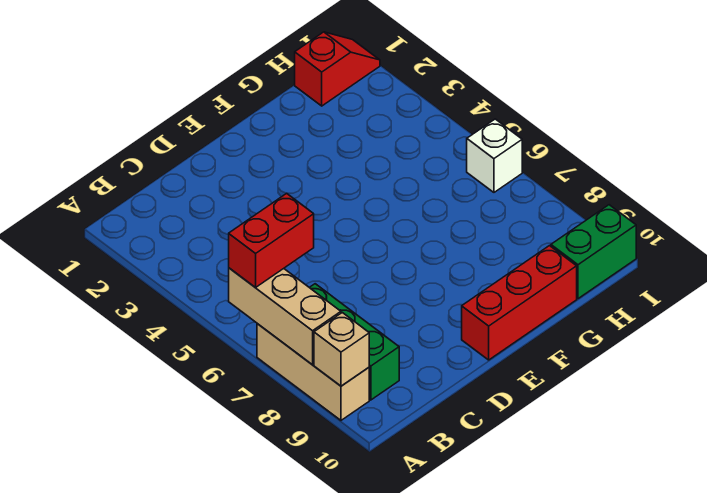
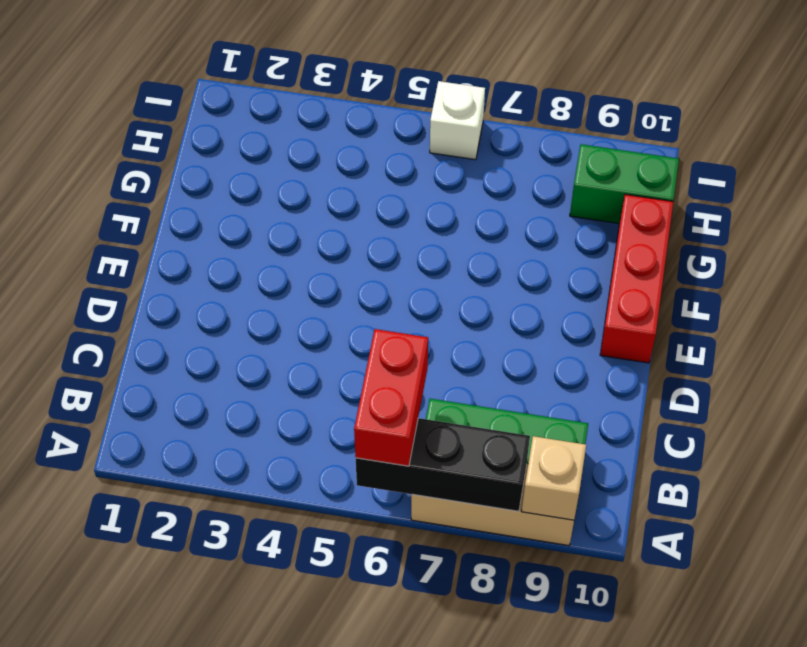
tan brick A6:A8 level 2 -> black brick A6:A8 level 2
red slope H1:I1 level 1 top H -> none
green brick H10:I10 level 1 -> green brick H9:H10 level 1

